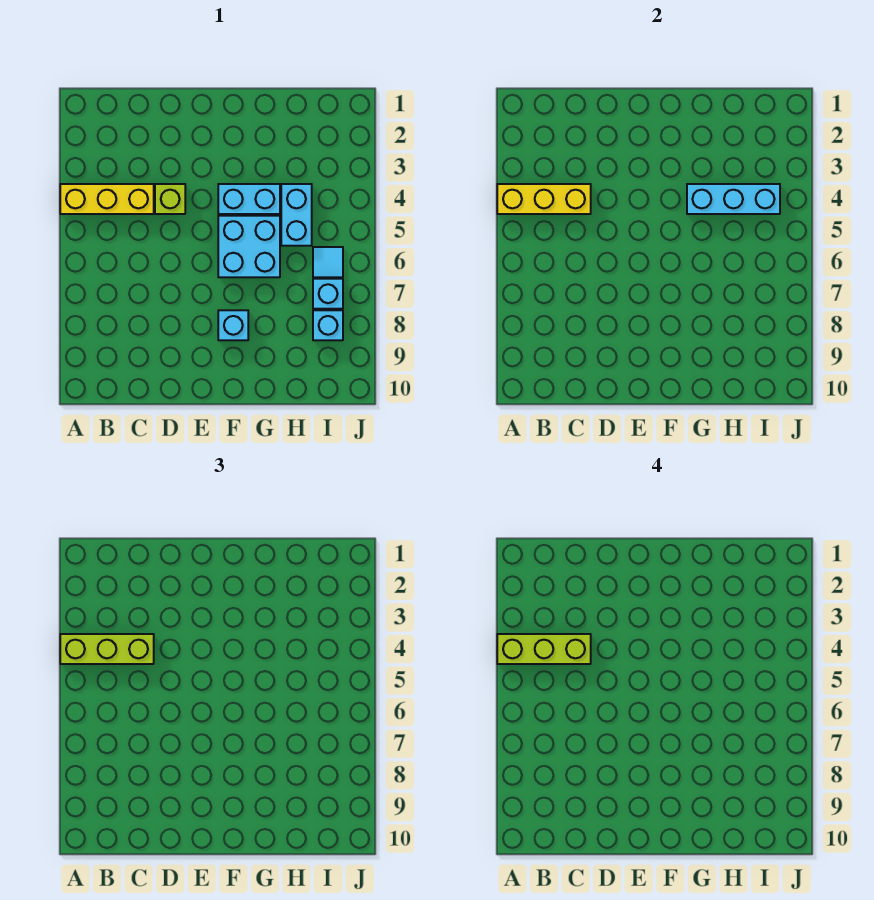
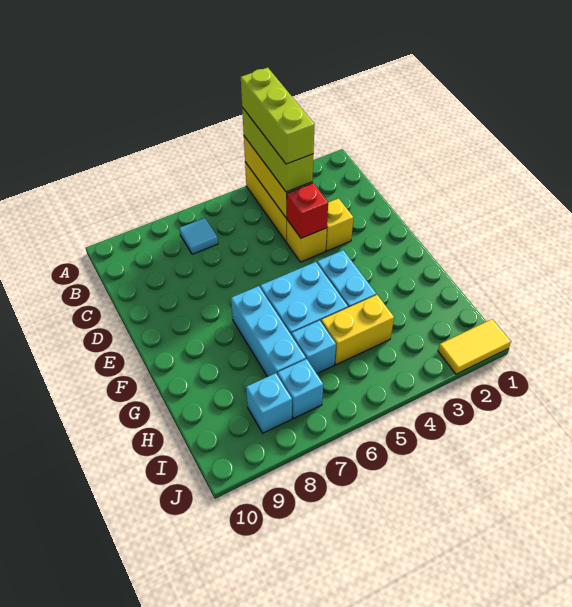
none -> yellow brick D3 level 1
lime brick D4 level 1 -> yellow brick D4 level 1
none -> red brick D4 level 2
cyan brick F8 level 1 -> cyan brick H6 level 1
cyan brick G4:I4 level 2 -> cyan brick F7:H7 level 1
cyan brick H4:H5 level 1 -> yellow brick H4:H5 level 1
cyan tile I6 level 1 -> cyan tile B7 level 1
none -> yellow tile J1:J2 level 1

